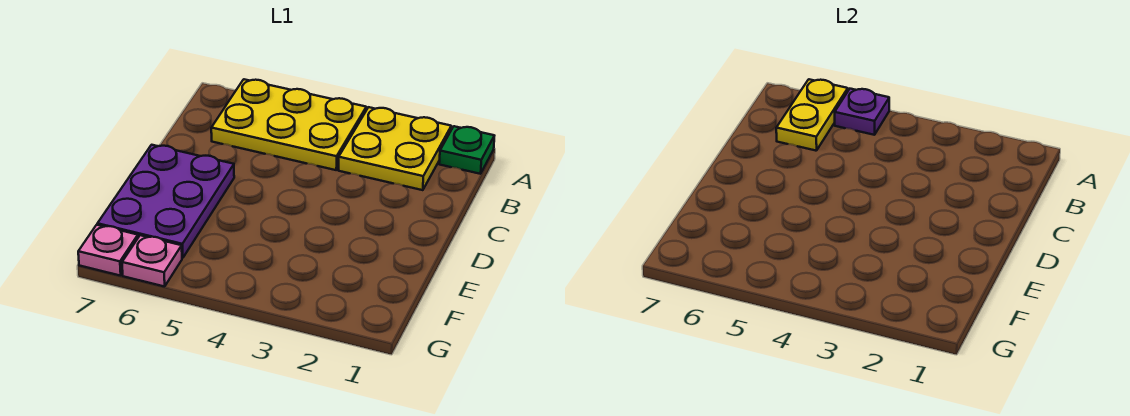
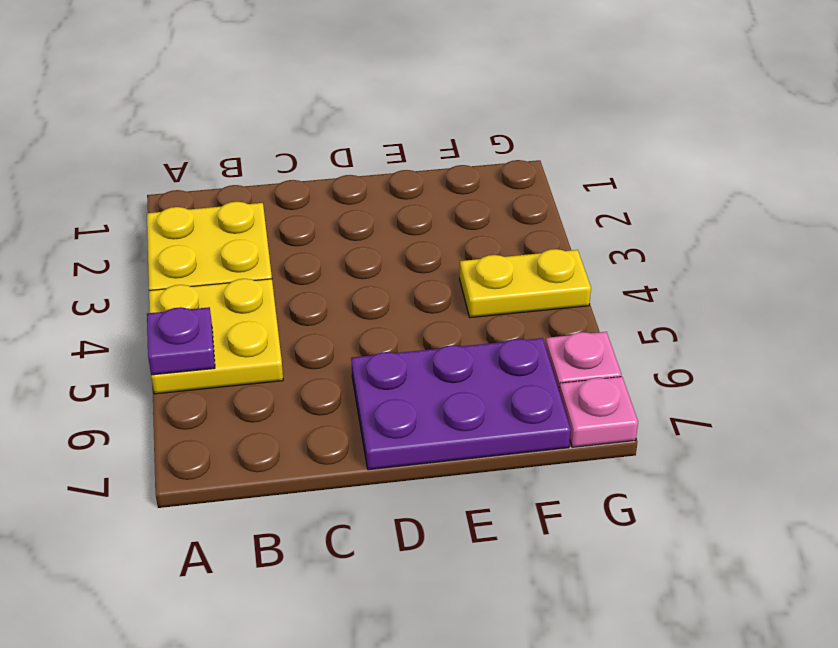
green plate A1 level 1 -> none
yellow plate A4:B6 level 1 -> yellow plate A4:B5 level 1
yellow plate A6:B6 level 2 -> yellow plate F4:G4 level 1

